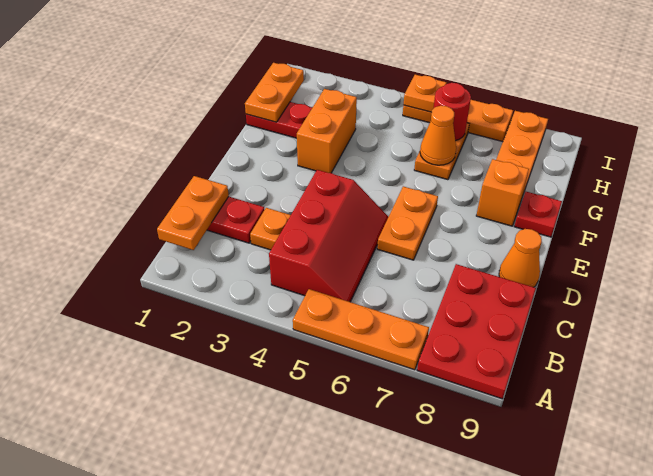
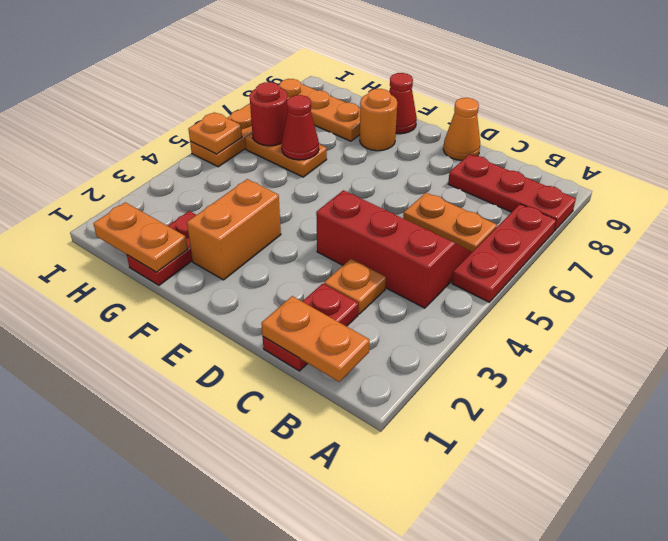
orange plate A5:A7 level 1 -> red plate A5:A7 level 1
red plate A8:C9 level 1 -> red plate A8:C8 level 1
orange plate D6:E6 level 1 -> orange plate B6:C6 level 1
orange brick F3:G3 level 1 -> orange brick F2:F3 level 1
orange brick F8 level 1 -> orange round brick F8 level 1
red plate F9 level 1 -> red cone F9 level 1
orange cone G6 level 2 -> red cone G6 level 2

